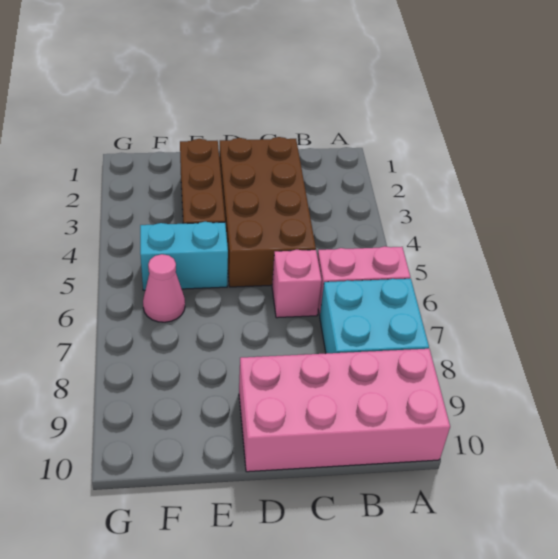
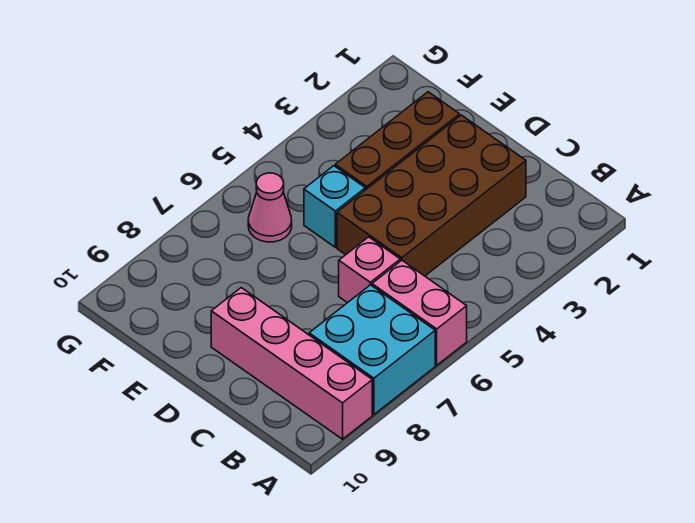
pink brick A9:D10 level 1 -> pink brick A9:D9 level 1
cyan brick E5:F5 level 1 -> cyan brick E5 level 1

